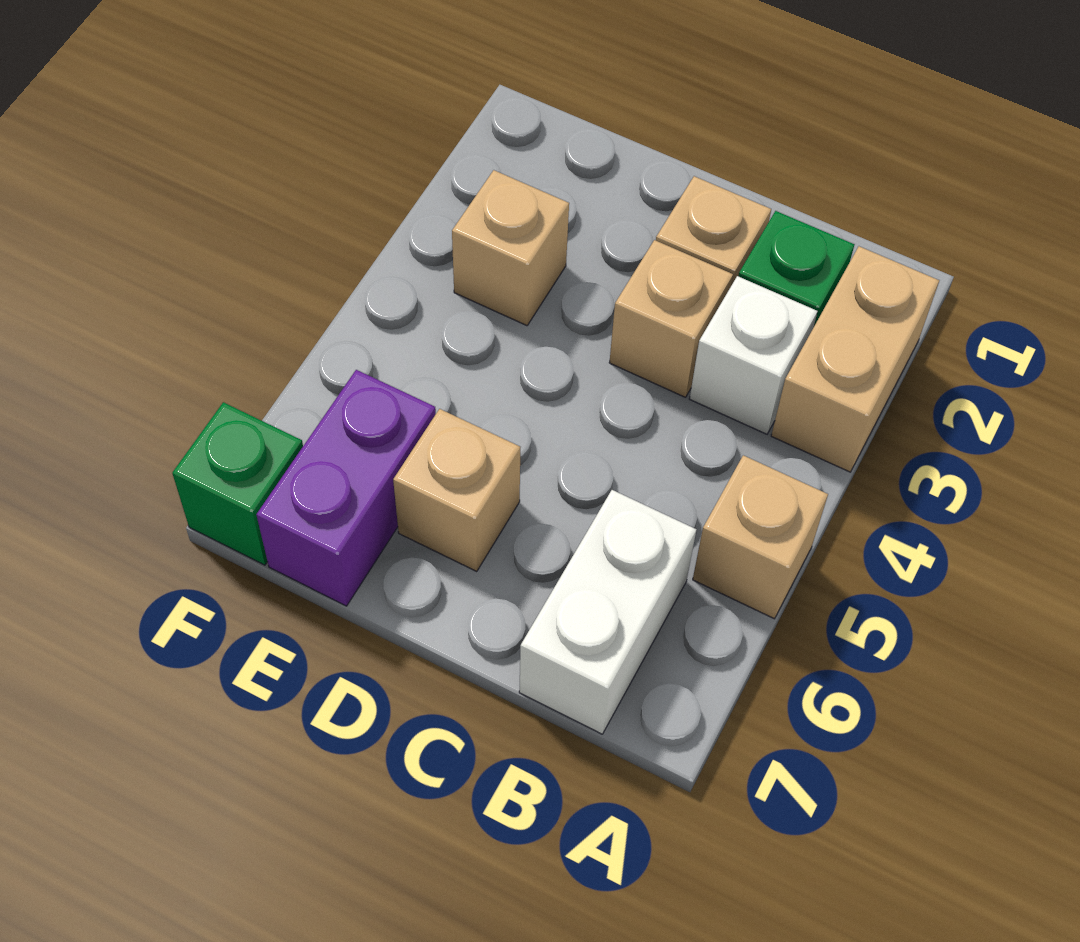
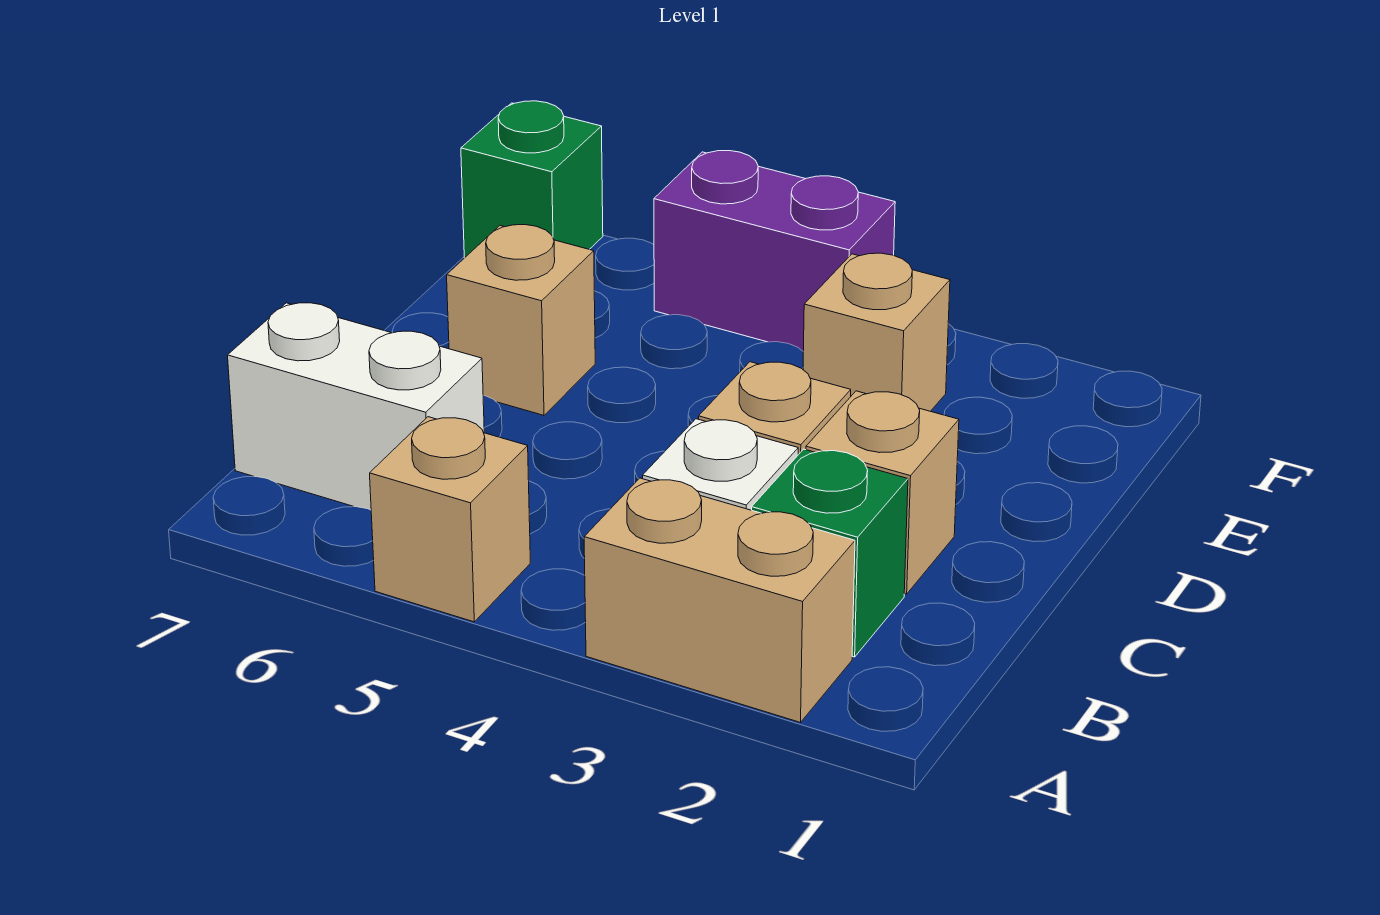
purple brick E6:E7 level 1 -> purple brick F4:F5 level 1

